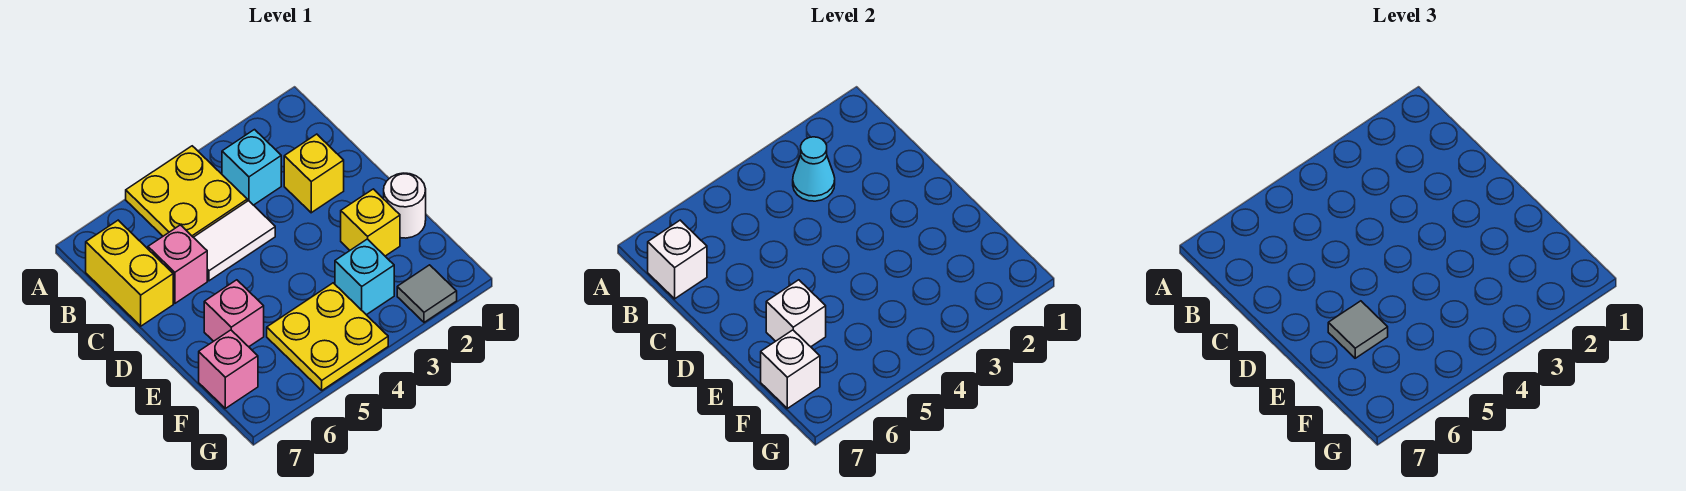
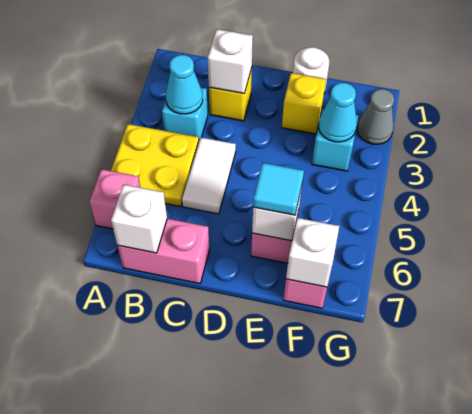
yellow brick B7:C7 level 1 -> pink brick B7:C7 level 1
none -> white brick C2 level 2
pink brick C6 level 1 -> pink brick A6 level 1
grey tile E6 level 3 -> cyan tile E6 level 3
none -> cyan cone F3 level 2
yellow plate F4:G5 level 1 -> none
grey tile G2 level 1 -> grey cone G2 level 1

